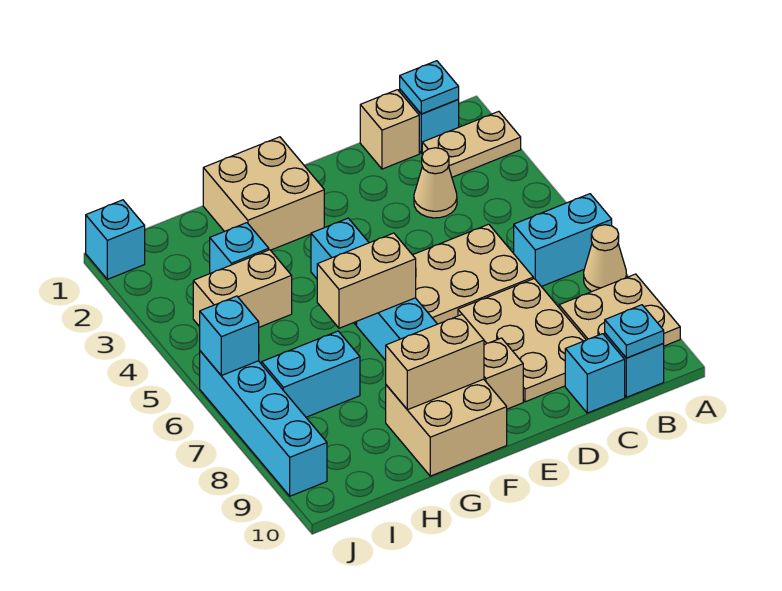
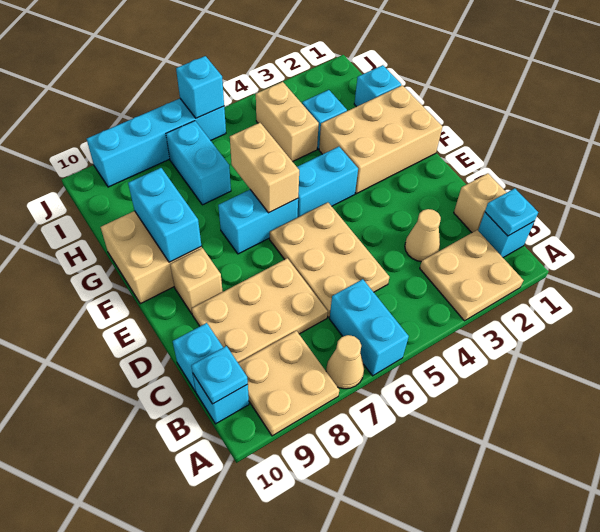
tan plate A2:B2 level 1 -> tan plate A2:B3 level 1
tan brick F1:G2 level 1 -> tan brick F1:G3 level 1
tan brick F9:G9 level 2 -> cyan brick F9:G9 level 2
cyan brick J1 level 1 -> cyan brick H1 level 1

